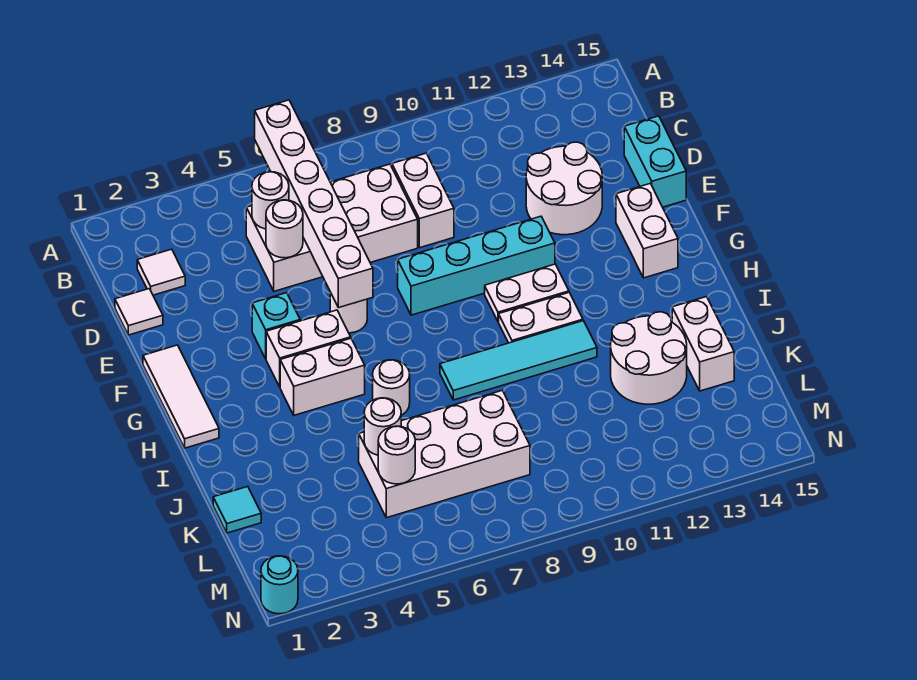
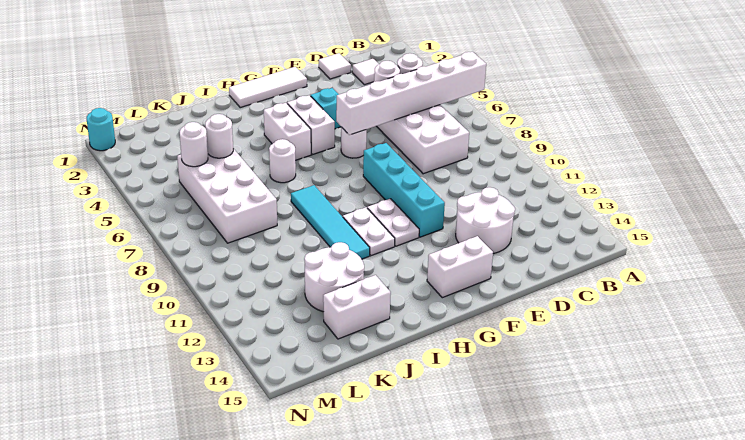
white brick C9:D9 level 1 -> none
cyan brick D15:E15 level 1 -> none
cyan tile K1 level 1 -> none

